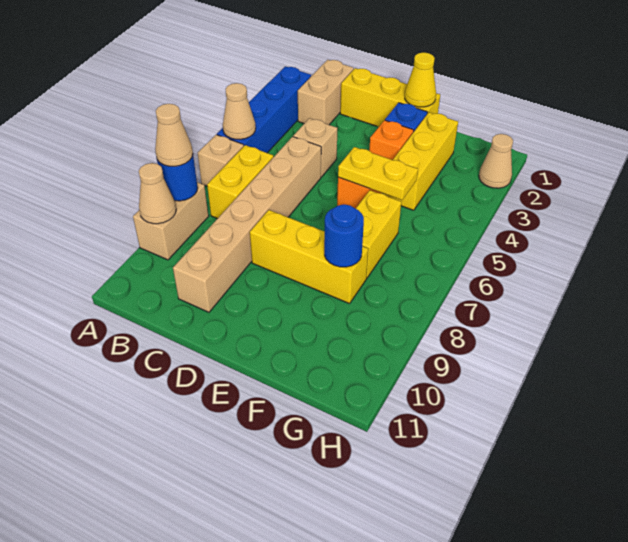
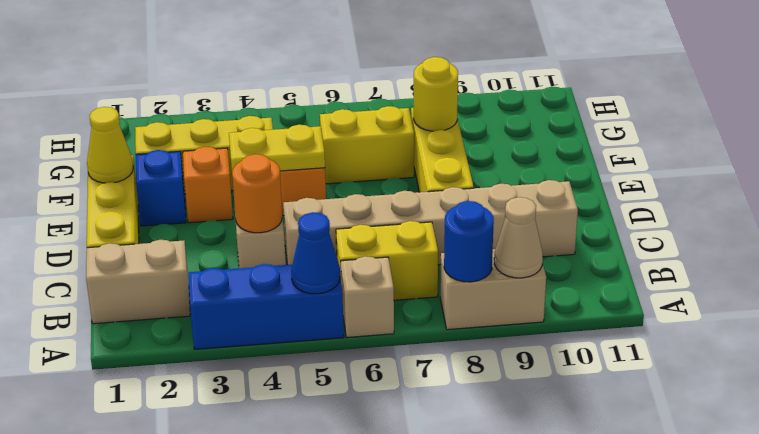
blue brick A2:A5 level 1 -> blue brick A3:A5 level 1
tan cone A5 level 2 -> blue cone A5 level 2
tan cone A8 level 3 -> none
none -> orange round brick C4 level 2
yellow plate E5:F5 level 2 -> yellow plate E4:E5 level 2
blue round brick F8 level 2 -> yellow round brick F8 level 2
tan cone H2 level 1 -> none

